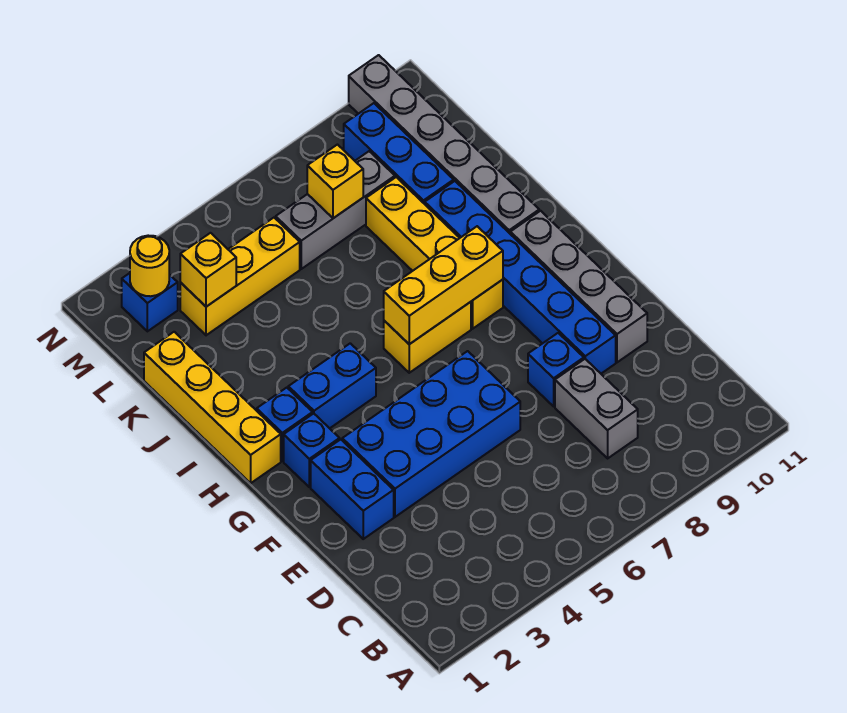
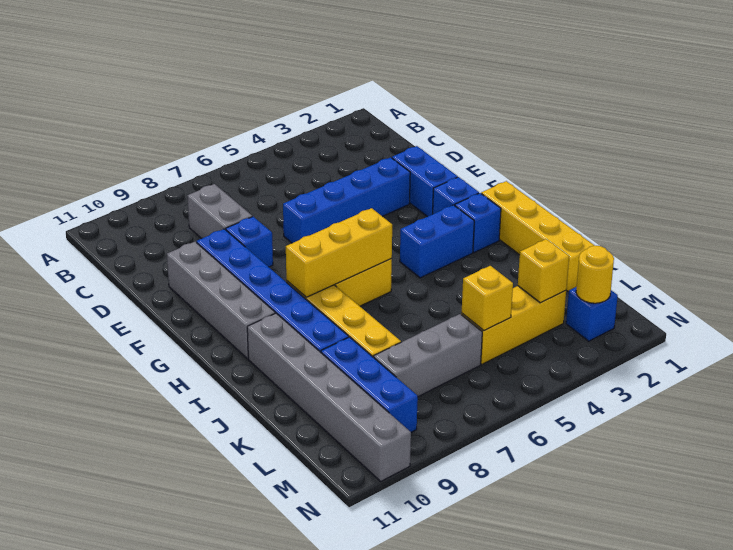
blue brick E3:F6 level 1 -> blue brick E3:E6 level 1
yellow brick L7 level 2 -> yellow brick L5 level 2

